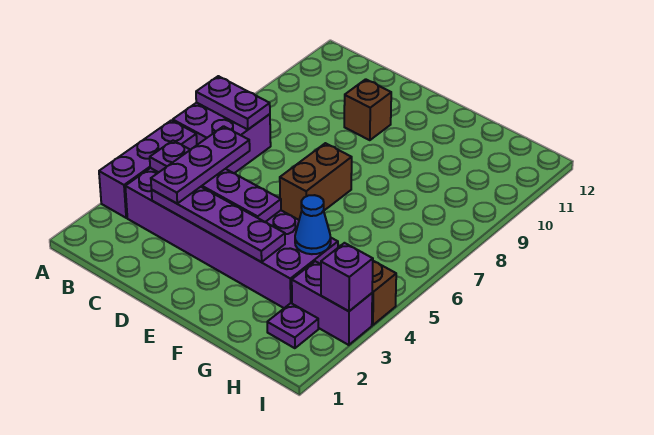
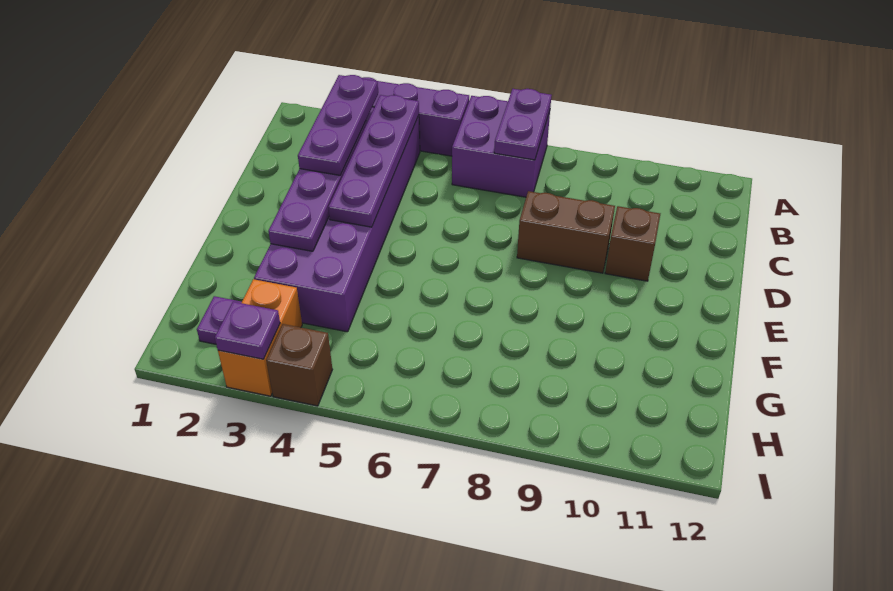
purple plate C3:C5 level 3 -> purple plate B3:D3 level 3
brown brick E6:E7 level 1 -> brown brick D8:D9 level 1
blue cone G4 level 2 -> none
purple brick H3:I3 level 1 -> orange brick H3:I3 level 1
purple brick I3 level 2 -> purple plate I3 level 2

